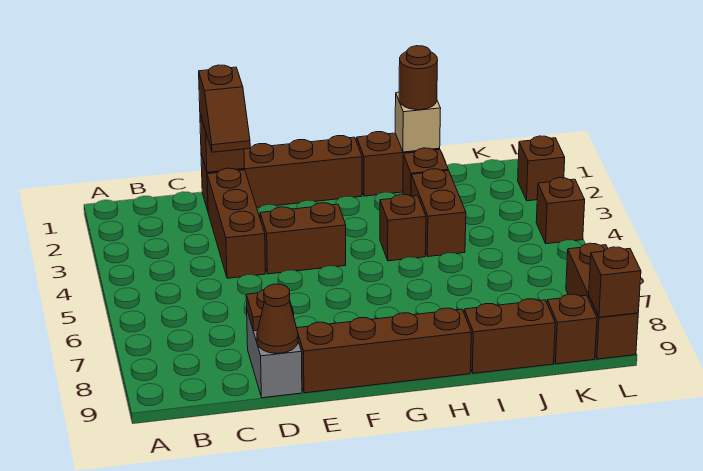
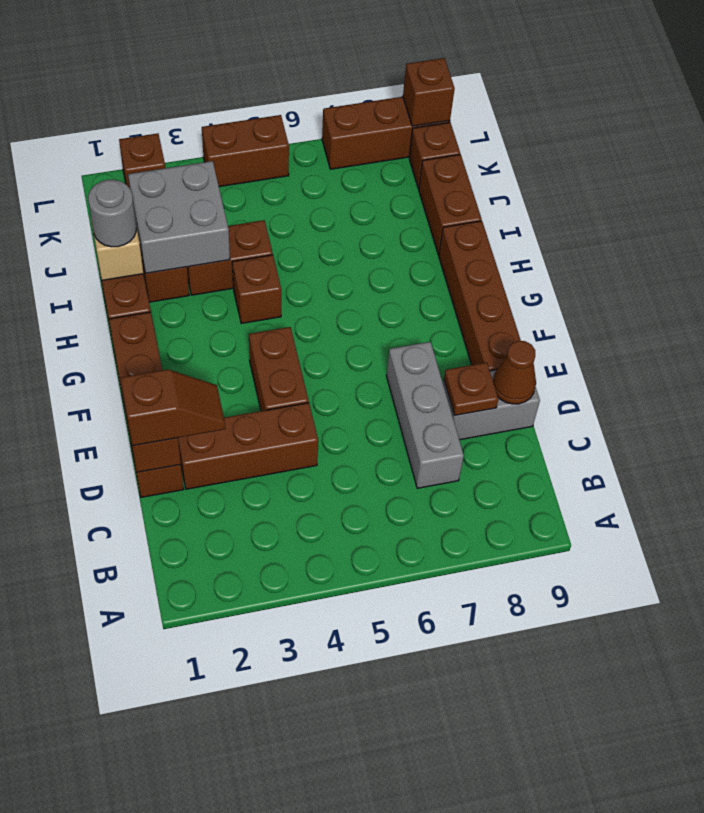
none -> grey brick C7:E7 level 1
brown round brick I1 level 3 -> grey round brick I1 level 3
none -> grey brick I2:J3 level 2
brown brick L4 level 1 -> brown brick L4:L5 level 1

